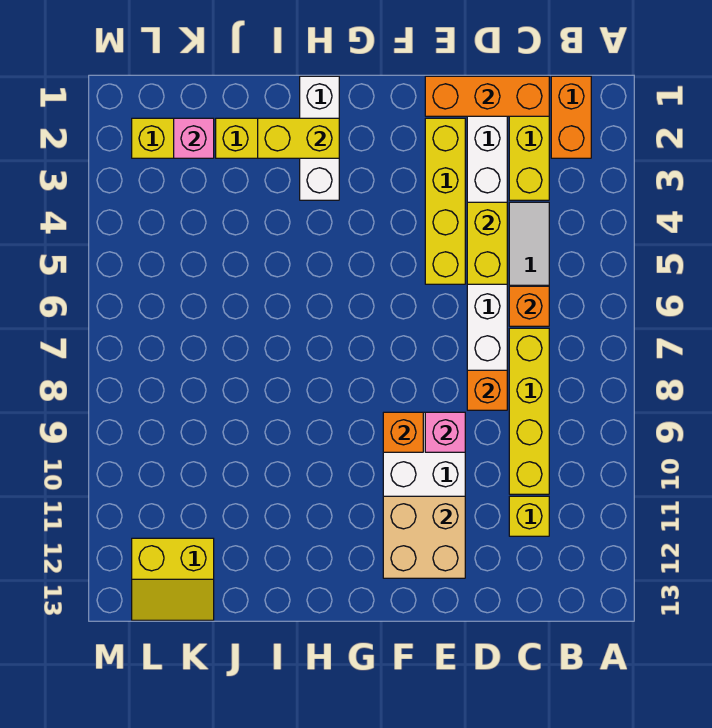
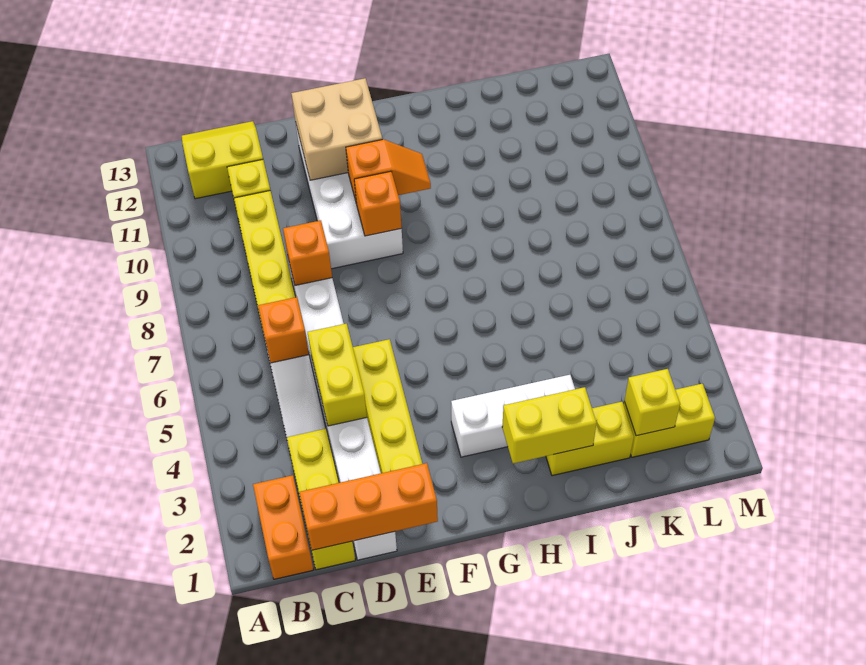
pink brick E9 level 2 -> none
none -> orange slope F10:G10 level 2 top F
white brick H1:H3 level 1 -> white brick G3:I3 level 1
pink brick K2 level 2 -> yellow brick K2 level 2
yellow slope K12:L13 level 1 top 12 -> yellow slope B12:C13 level 1 top 12

